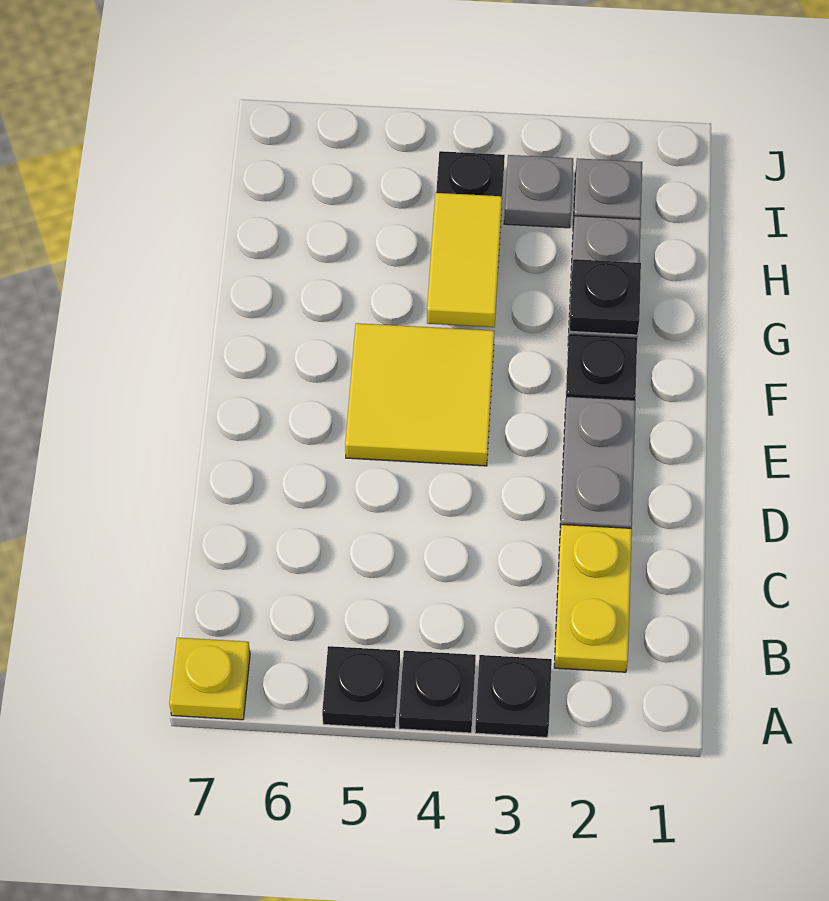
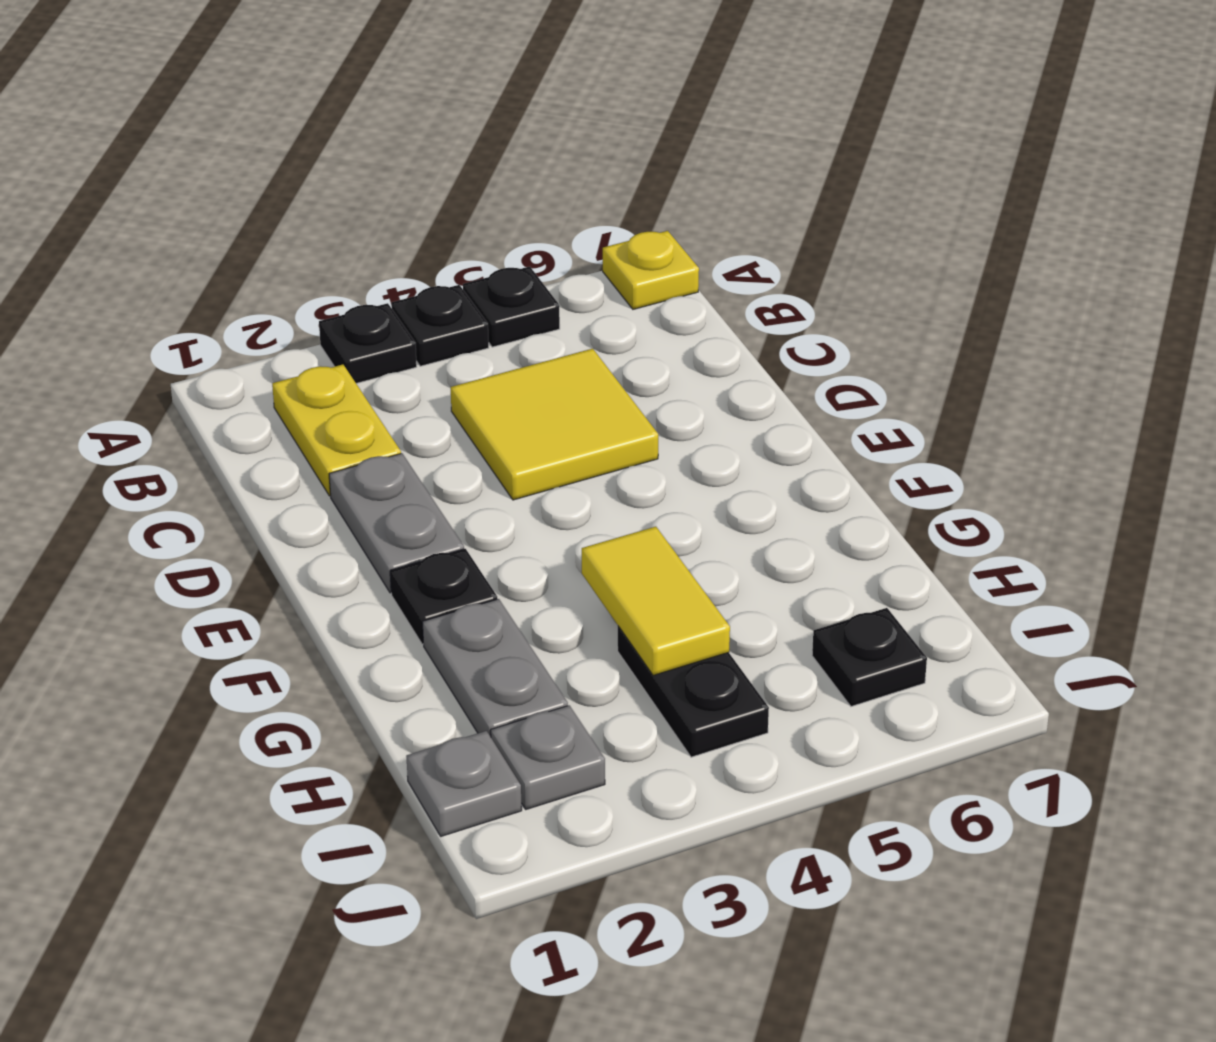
yellow tile E4:F5 level 1 -> yellow tile C4:D5 level 1
black plate G2 level 2 -> black plate I6 level 1
grey plate I3 level 1 -> grey plate I1 level 1

